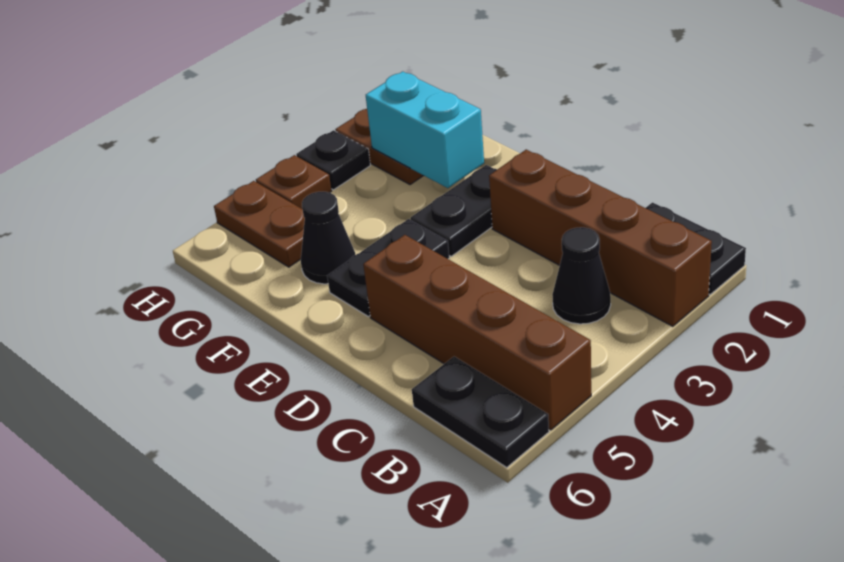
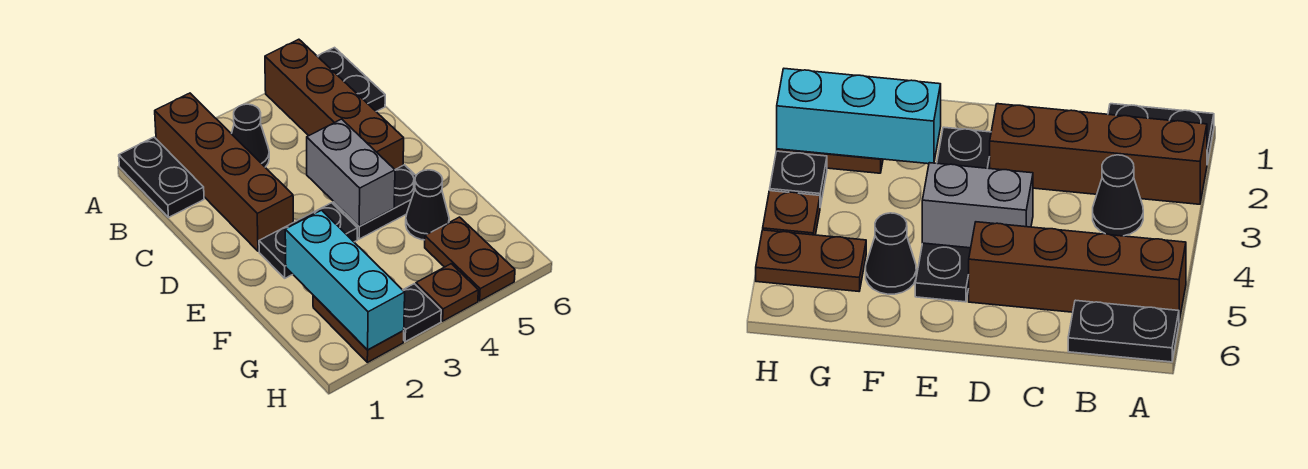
none -> grey brick D4:E4 level 2
cyan brick F2:G2 level 2 -> cyan brick F2:H2 level 2

